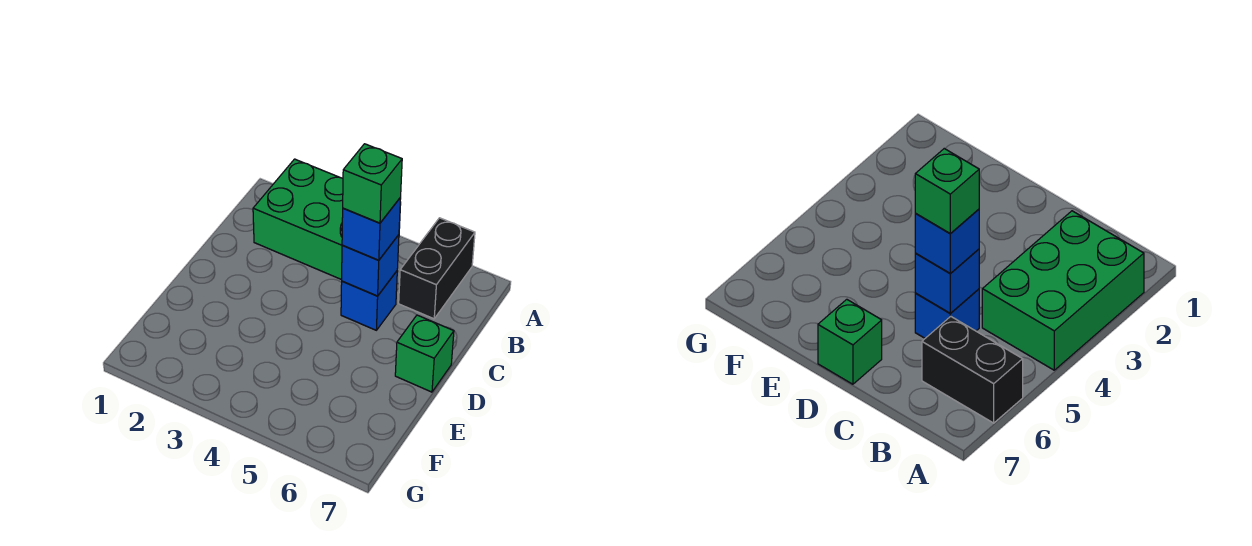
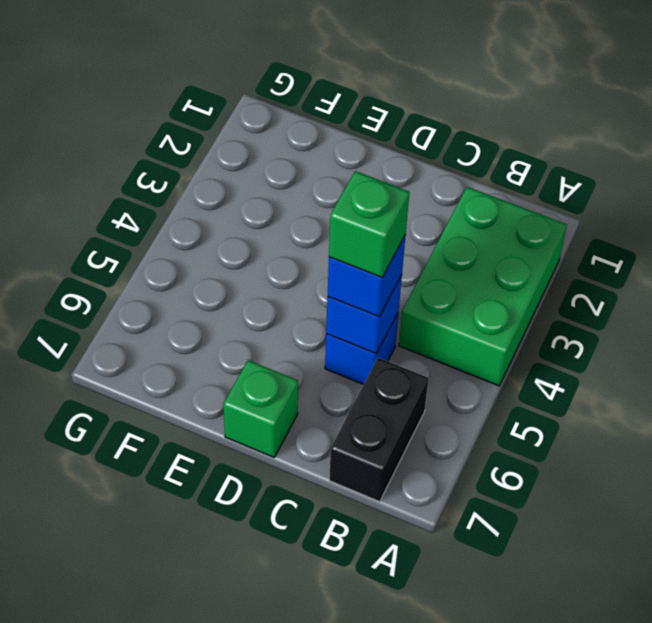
black brick A6:B6 level 1 -> black brick B6:B7 level 1

